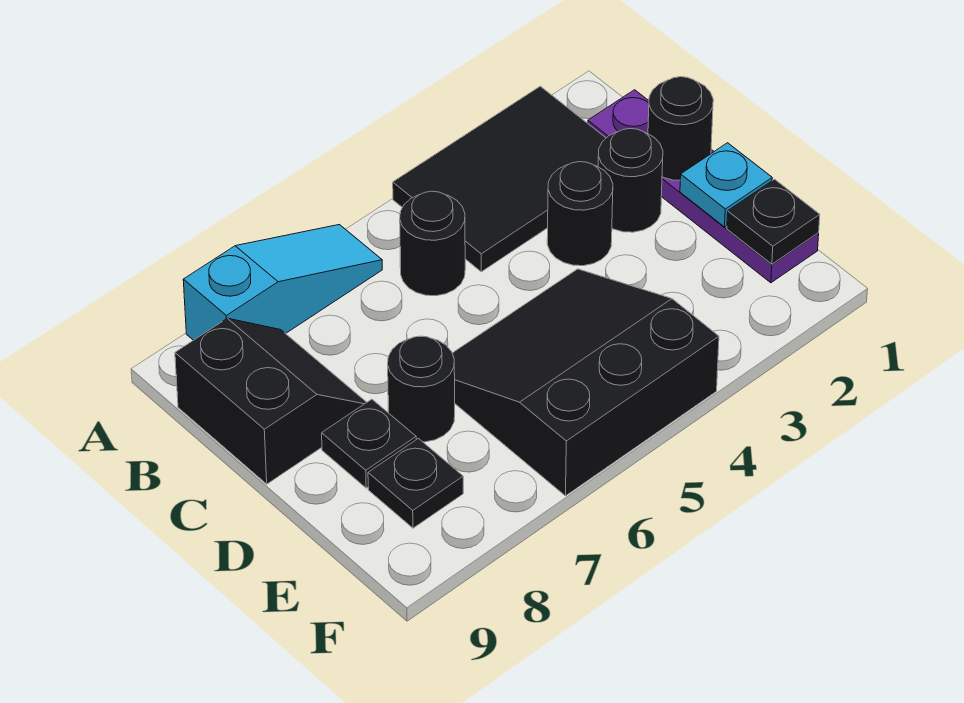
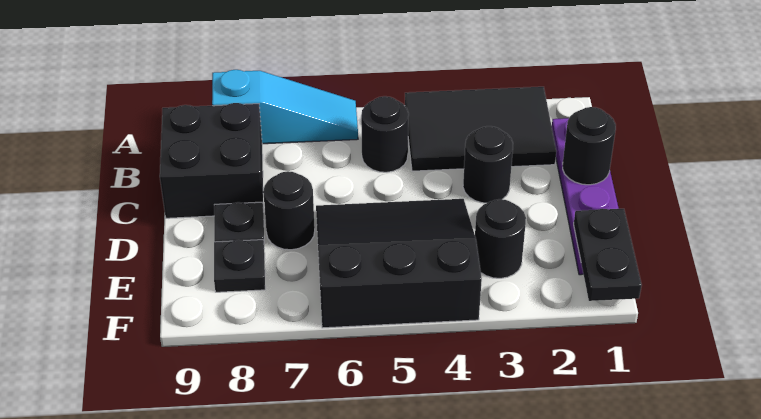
black slope B8:C9 level 1 top 9 -> black brick B8:C9 level 1
black round brick C2 level 1 -> black round brick E3 level 1
cyan plate D1 level 2 -> none
black plate E1 level 2 -> black plate E1:F1 level 2

